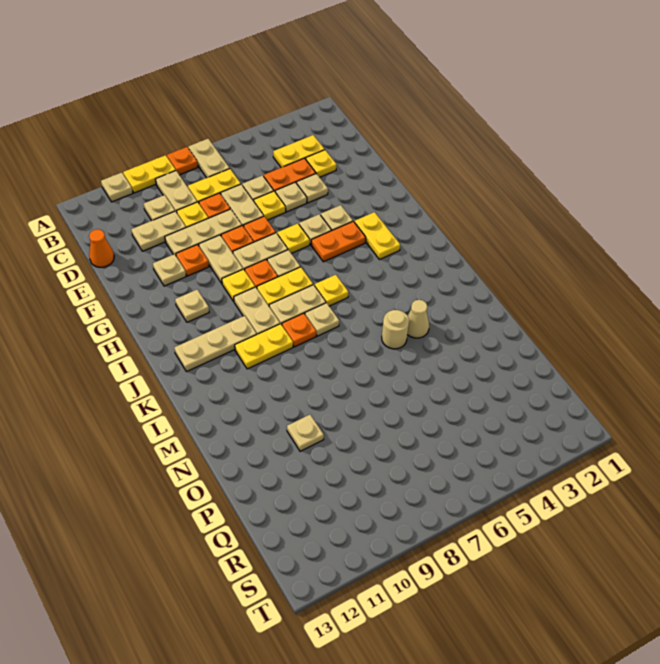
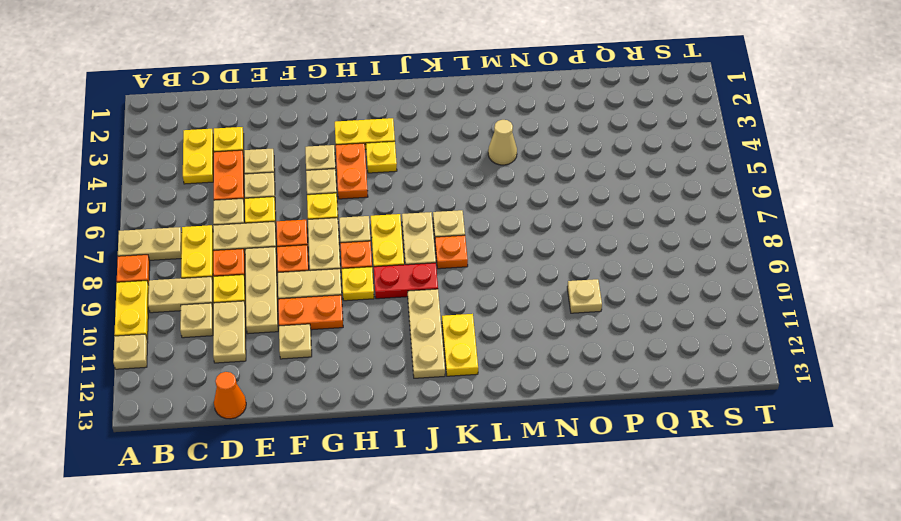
orange plate F10 level 1 -> orange plate F10:G10 level 1
tan plate H11 level 1 -> none
tan plate I9:J9 level 1 -> red plate I9:J9 level 1
yellow plate J6 level 1 -> yellow plate I4 level 1
yellow plate K9:K10 level 1 -> yellow plate K11:K12 level 1
tan round brick M5 level 1 -> none

